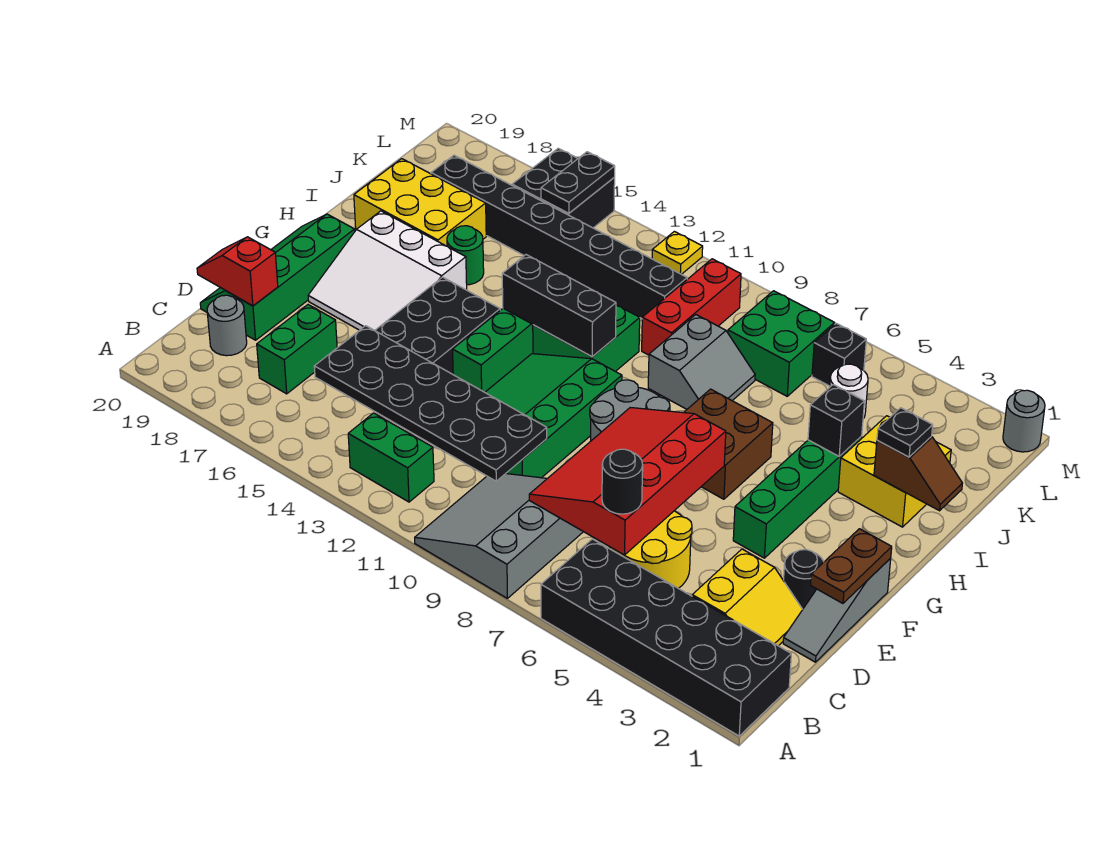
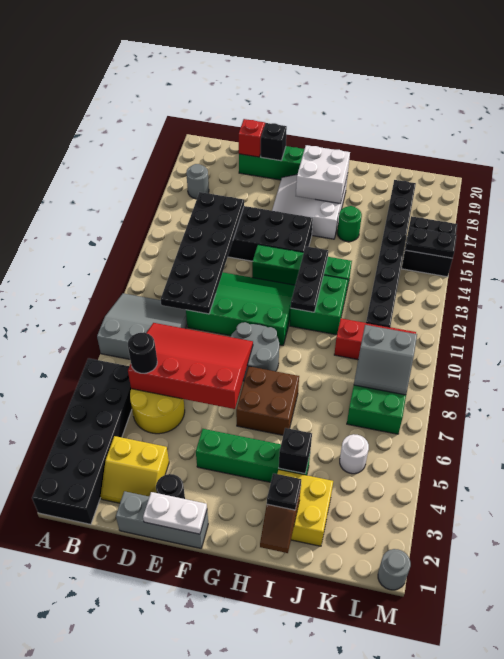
green brick B12:B13 level 1 -> none
green brick C17:D17 level 1 -> none
grey round brick C19 level 1 -> grey round brick B17 level 1
grey slope D1:F1 level 1 top F -> grey brick D1:F1 level 1
brown plate E1:F1 level 2 -> white plate E1:F1 level 2
none -> white brick G17:H18 level 2
black brick H11:H13 level 2 -> black plate H11:H13 level 2
grey slope I8:J9 level 1 top 9 -> grey slope K8:L9 level 2 top 9
yellow brick I17:J19 level 1 -> none
black brick L6 level 1 -> black brick E19 level 2
yellow plate M12 level 1 -> none

